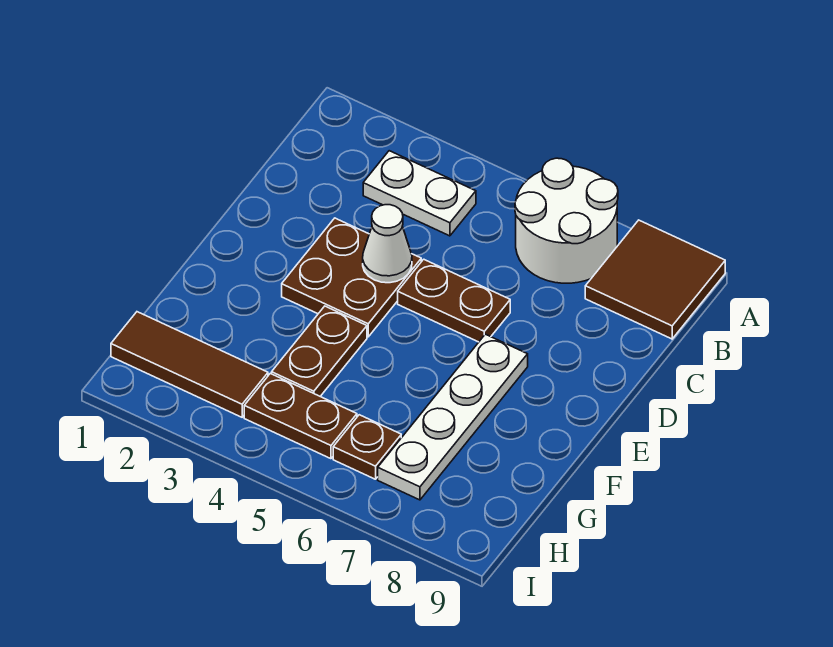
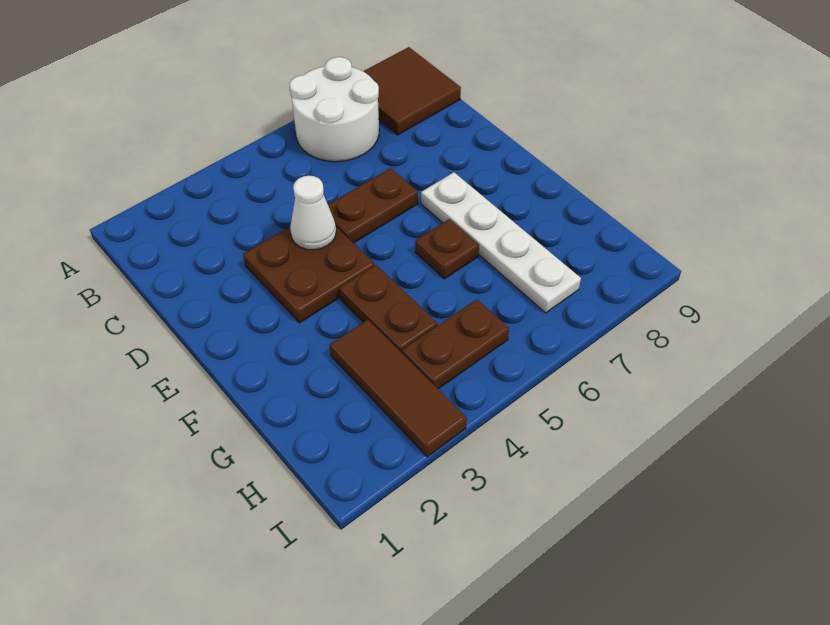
white plate B3:B4 level 1 -> none
brown tile H1:H3 level 1 -> brown tile G3:I3 level 1
brown plate H6 level 1 -> brown plate F6 level 1

